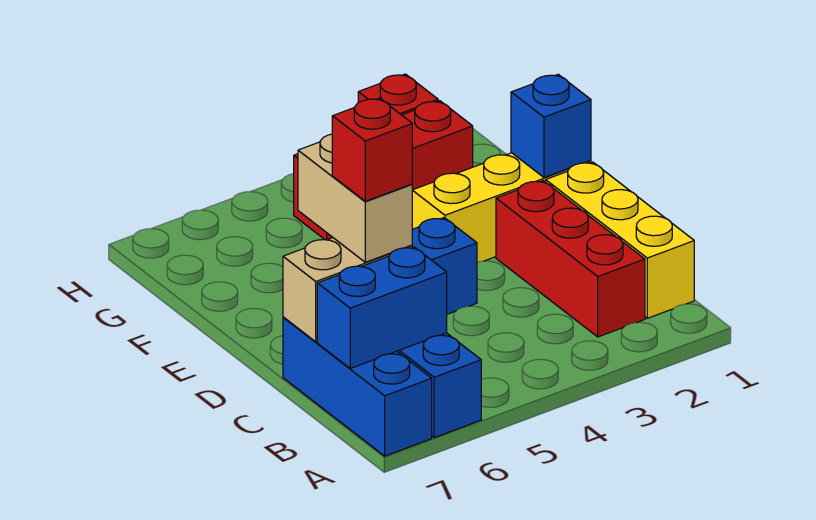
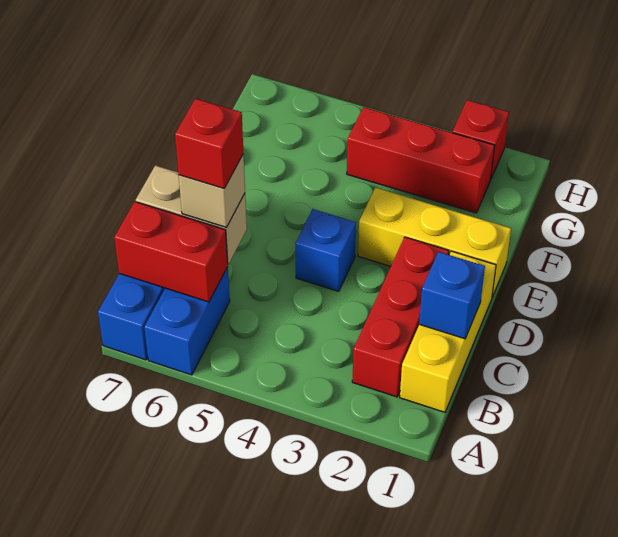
blue brick B6:B7 level 2 -> red brick B6:B7 level 2
tan brick C6:D6 level 3 -> tan brick C6 level 3
blue brick E1 level 2 -> blue brick C1 level 2

